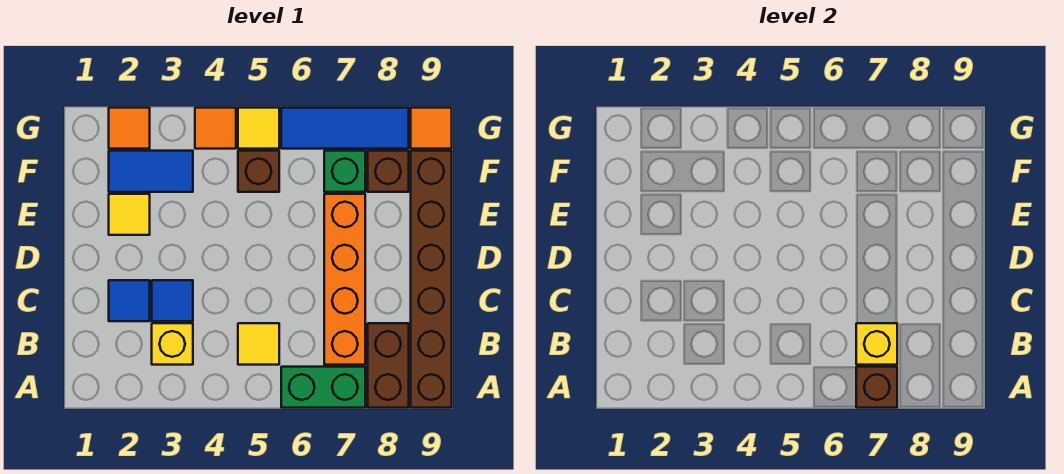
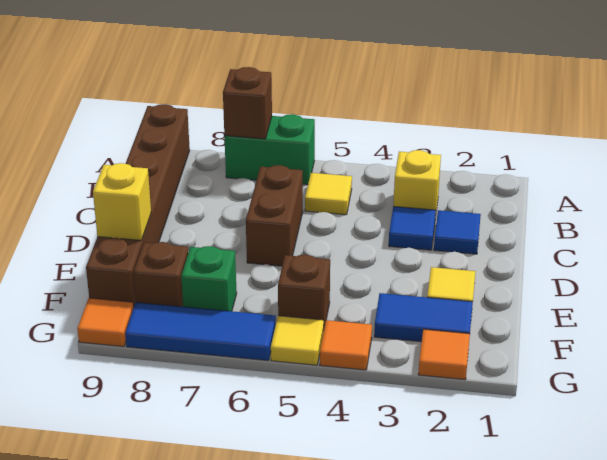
brown brick A8:B8 level 1 -> brown brick C6:D6 level 1
orange brick B7:E7 level 1 -> none
yellow brick B7 level 2 -> yellow brick E9 level 2

